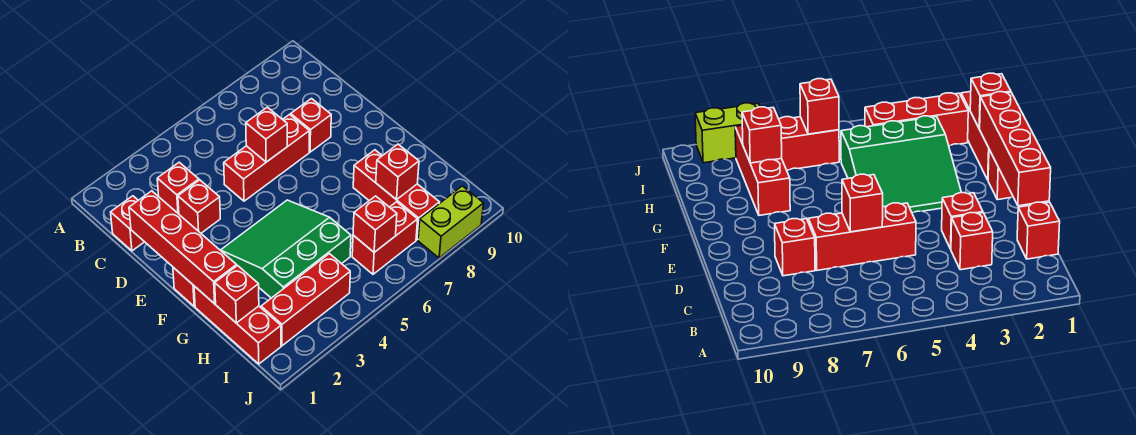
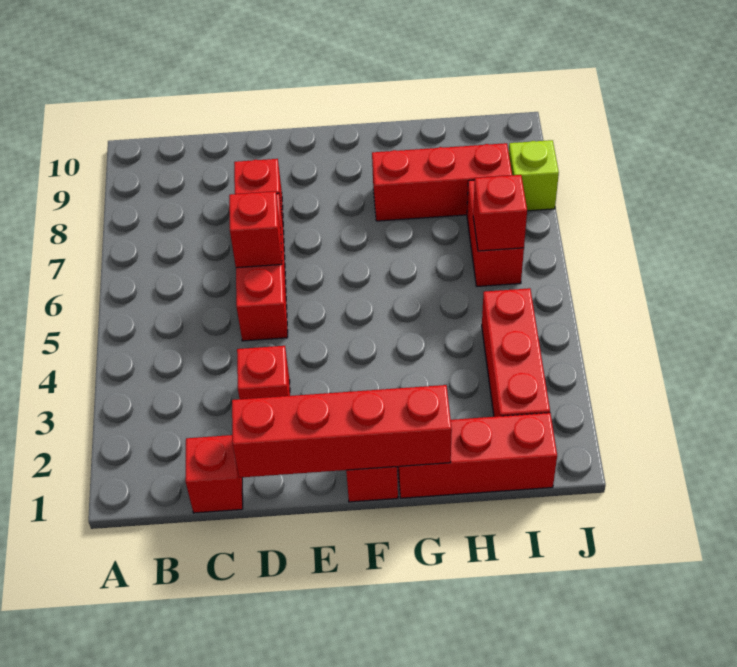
red brick C3 level 1 -> none
green slope F3:H5 level 1 top H -> none
red brick H1 level 2 -> none
red brick H8 level 2 -> none
lime brick J8:J9 level 1 -> lime brick J8 level 1

